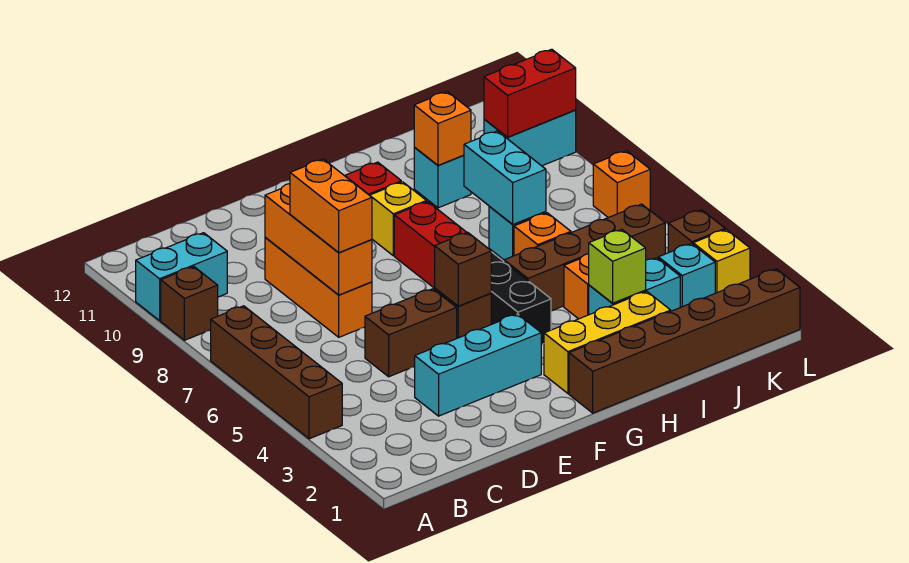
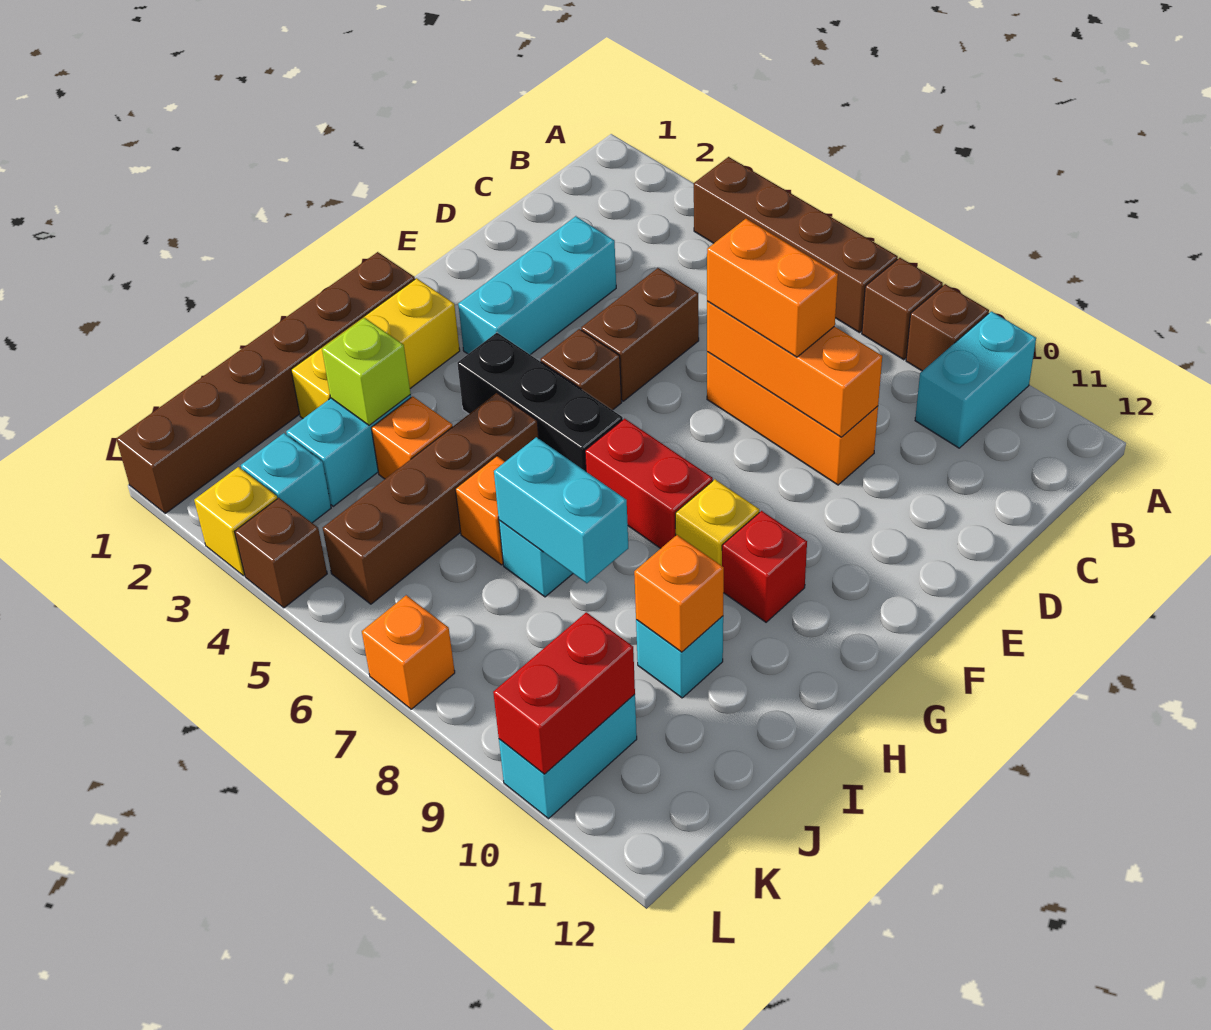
brown brick F5 level 2 -> brown brick A8 level 1

